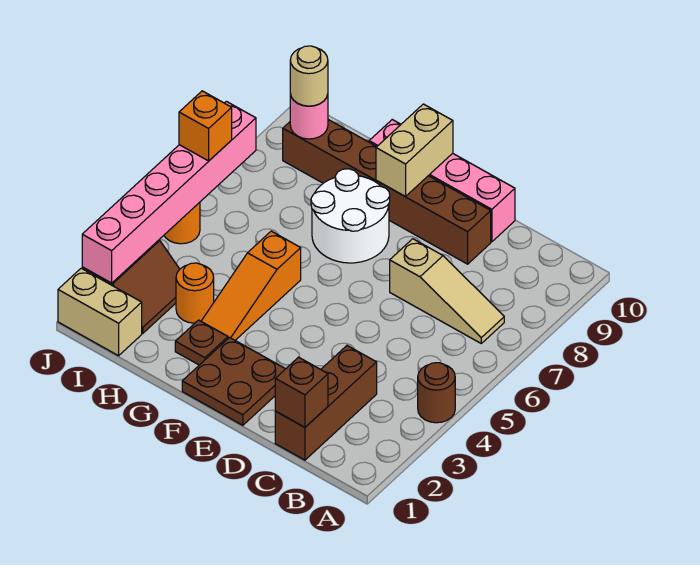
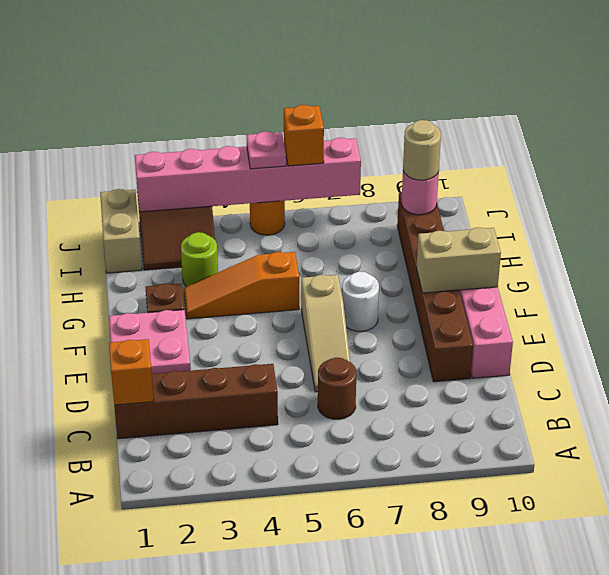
brown round brick A4 level 1 -> brown round brick C6 level 1
tan slope B7:D7 level 1 top D -> tan slope D6:F6 level 1 top F
brown brick C1:C3 level 1 -> brown brick C1:C4 level 1
brown brick C1 level 2 -> orange brick C1 level 2
brown plate E1:F2 level 1 -> pink plate E1:F2 level 1
white round brick F7:G8 level 1 -> white round brick F7 level 1
orange round brick H3 level 1 -> lime round brick H3 level 1
none -> pink plate J5 level 3

